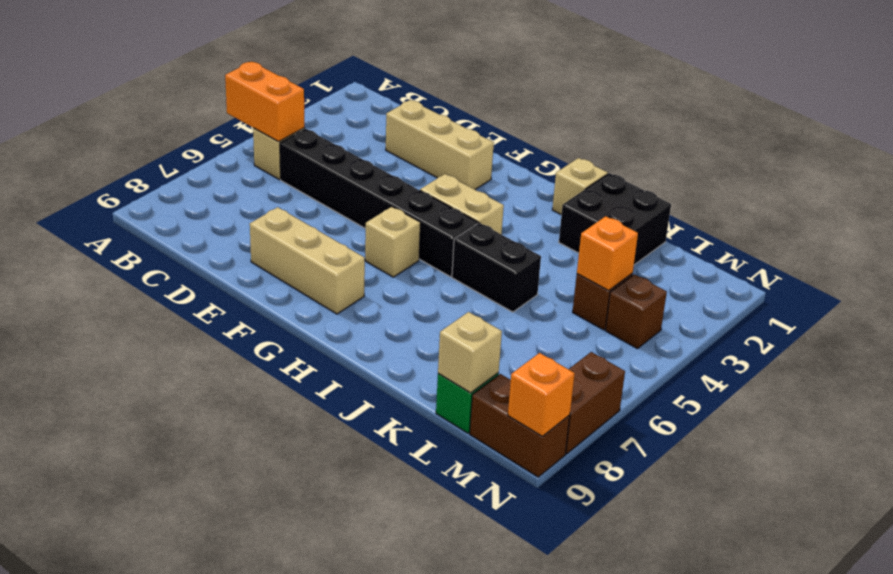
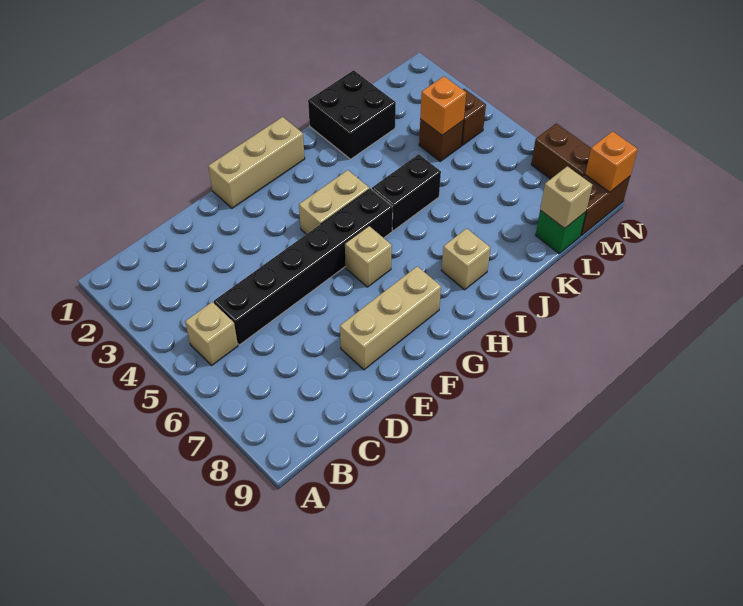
orange brick A5:B5 level 2 -> none
tan brick D2:F2 level 1 -> tan brick F1:H1 level 1
tan brick I1 level 1 -> tan brick I8 level 1

